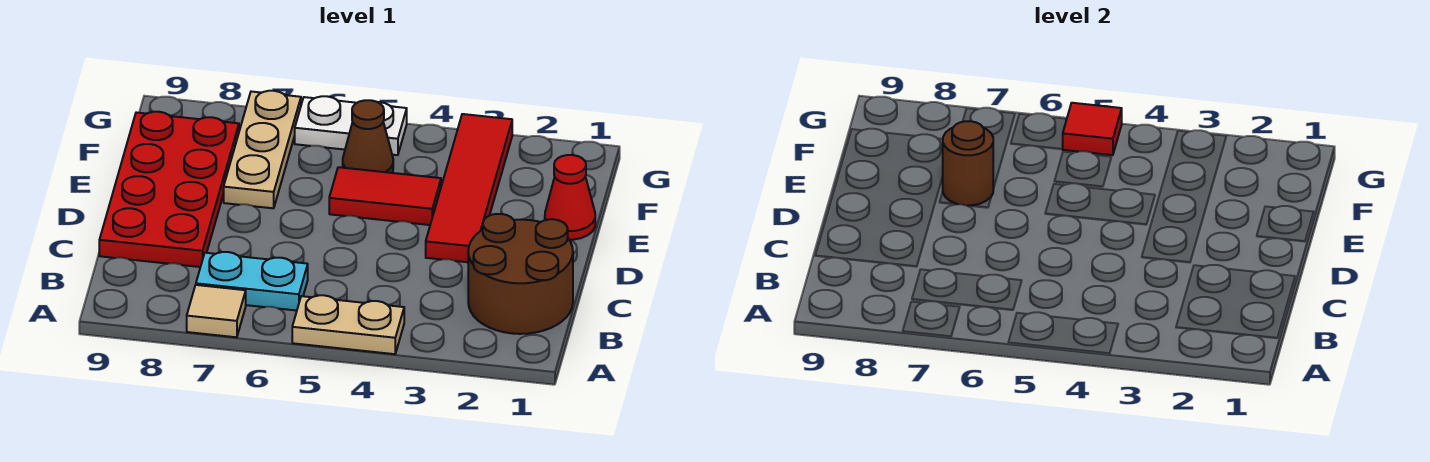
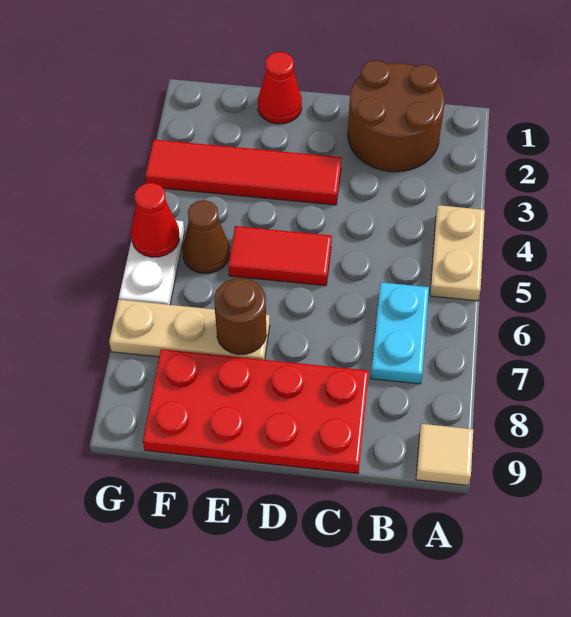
tan tile A7 level 1 -> tan tile A9 level 1
red tile E4:E5 level 1 -> red tile D5:E5 level 1
red tile G5 level 2 -> red cone G5 level 2

